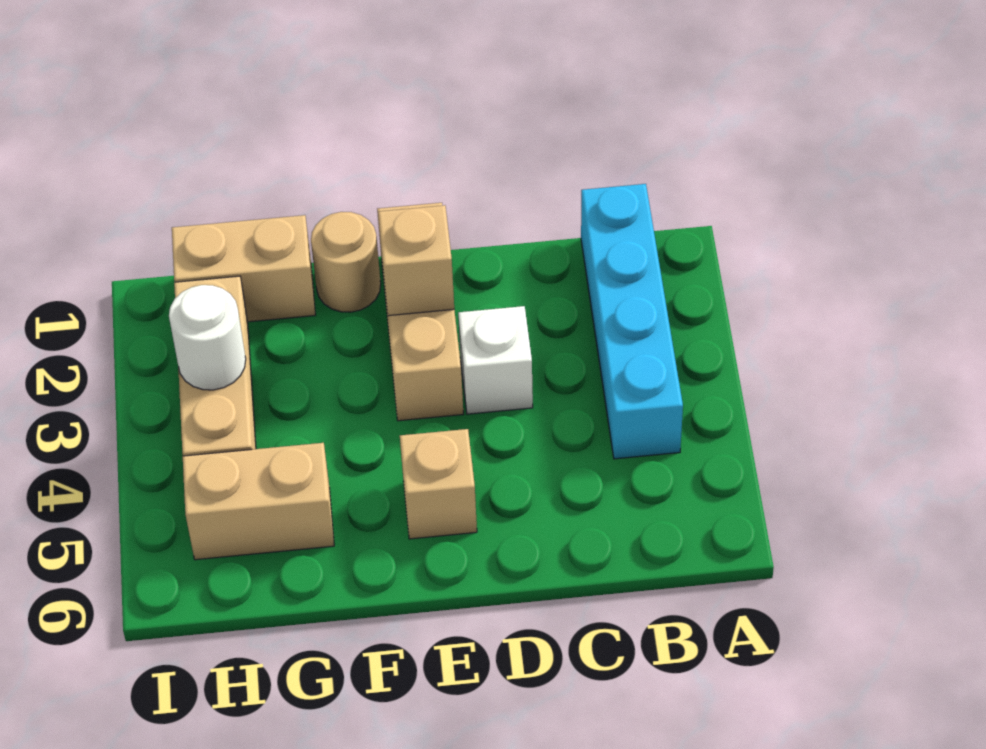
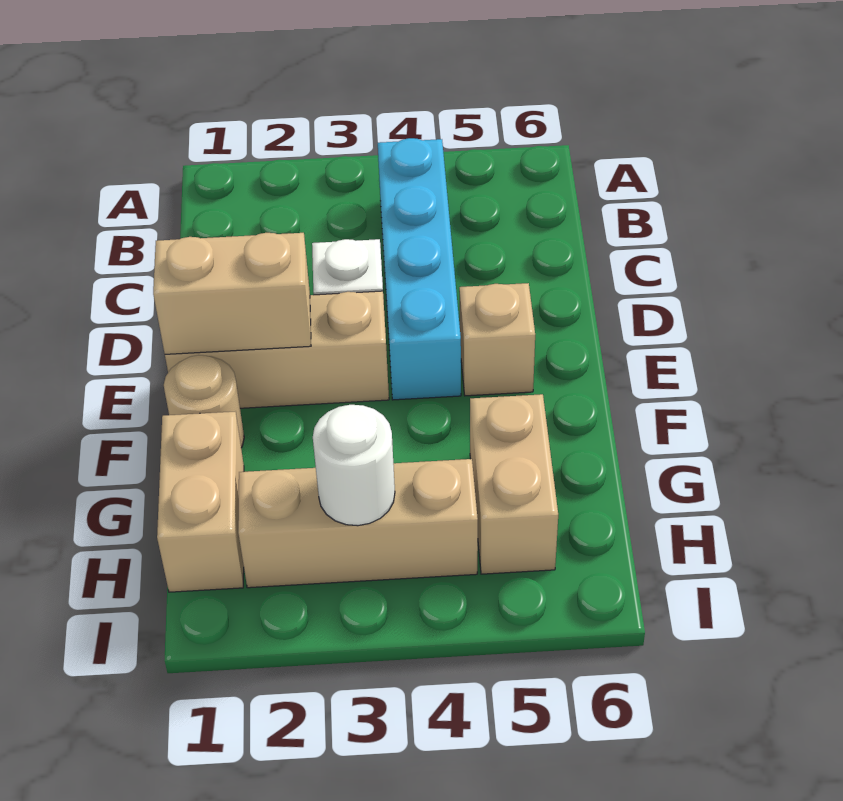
cyan brick B1:B4 level 1 -> cyan brick B4:E4 level 1
tan brick E2 level 2 -> tan brick E1:E2 level 2

